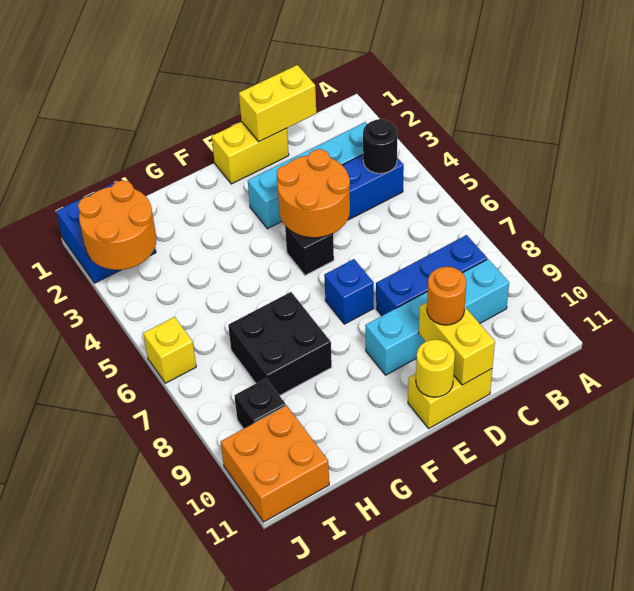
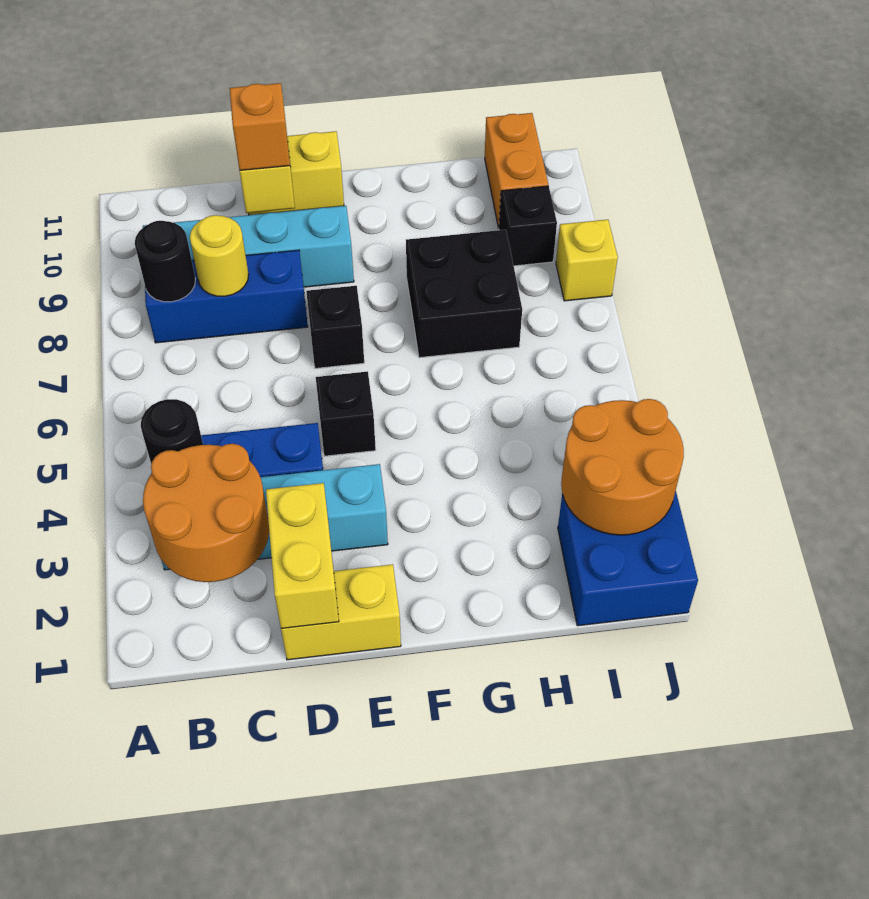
none -> black round brick B8 level 2
yellow brick C1:D1 level 2 -> yellow brick D1:D2 level 2
orange round brick D4:E5 level 2 -> orange round brick B2:C3 level 2
orange round brick D10 level 3 -> orange brick D10 level 3
blue brick E7 level 1 -> black brick E7 level 1
yellow round brick E11 level 2 -> yellow round brick C8 level 2
orange brick I10:J11 level 1 -> orange brick I10:I11 level 1
yellow brick J6 level 1 -> yellow brick J8 level 1

